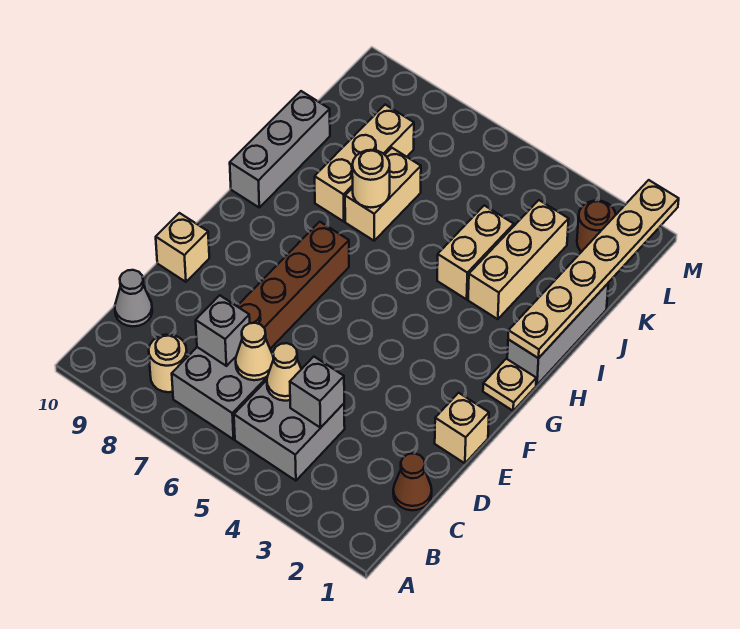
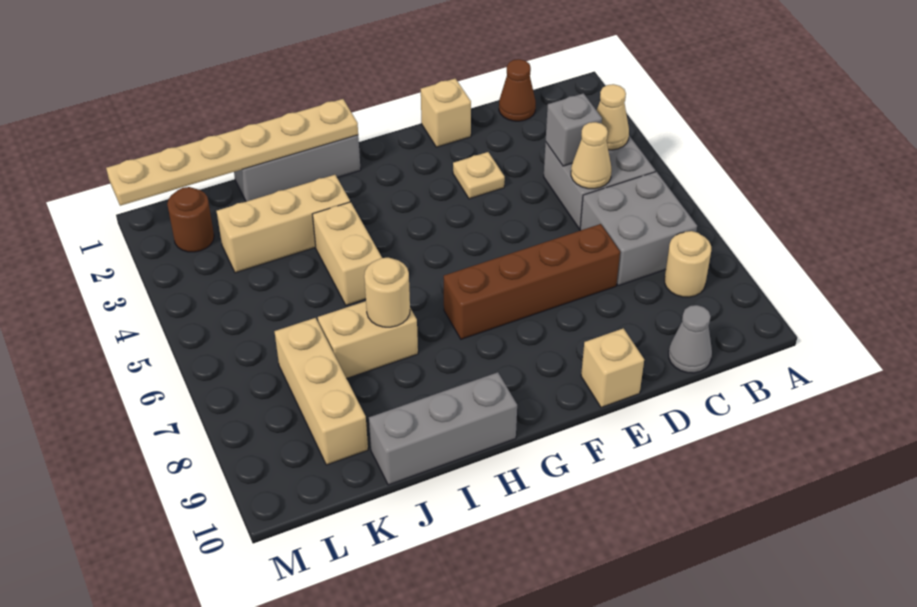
tan cone C6 level 2 -> tan cone B4 level 2
grey brick C7 level 2 -> none
tan plate G1 level 1 -> tan plate E3 level 1
tan brick I4:J4 level 1 -> tan brick I4:I5 level 1
tan brick I8:K8 level 1 -> tan brick K7:K9 level 1

